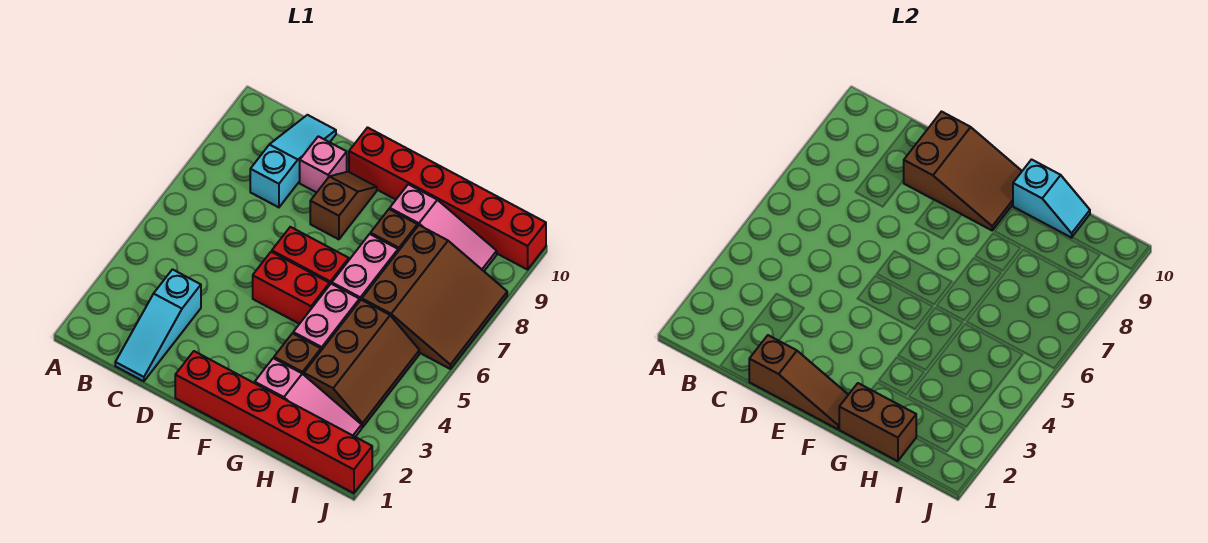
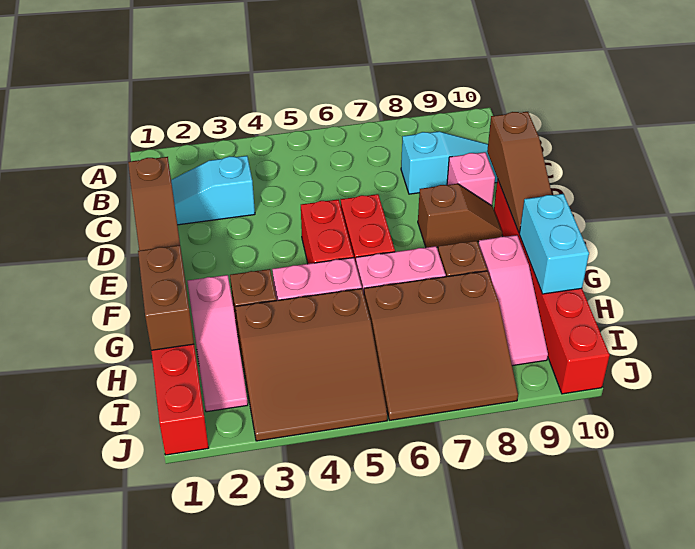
brown slope D9:F10 level 2 top D -> brown slope D10:F10 level 2 top D
cyan slope G10:H10 level 2 top G -> cyan brick G10:H10 level 2
brown slope H3:I5 level 1 top H -> brown slope H3:J5 level 1 top H

